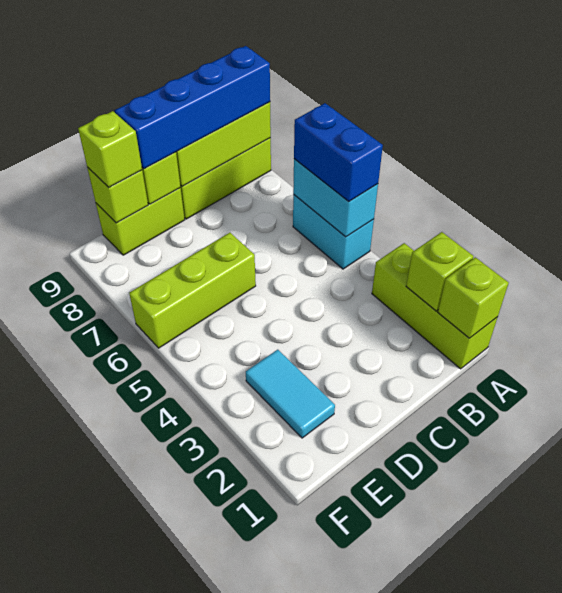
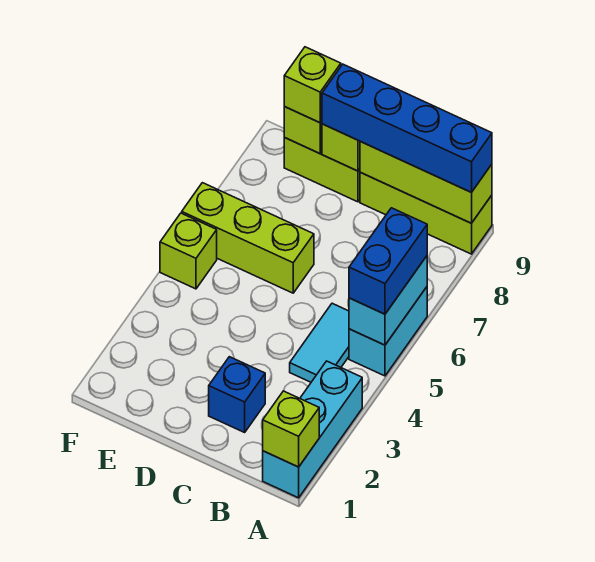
lime brick A1:A3 level 1 -> cyan brick A1:A3 level 1
lime brick A2 level 2 -> lime brick F5 level 1
none -> blue brick C2 level 1
cyan tile E2:E3 level 1 -> cyan tile B4:B5 level 1

